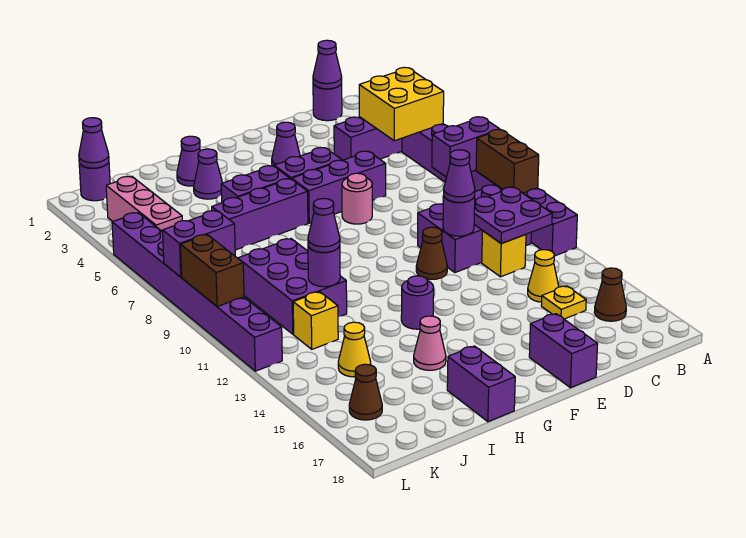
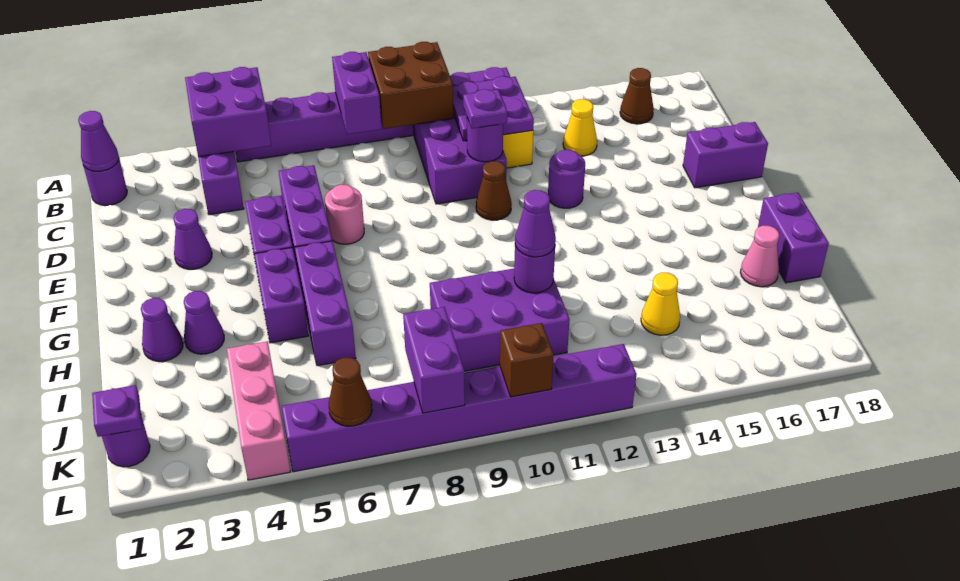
yellow brick A4:B5 level 2 -> purple brick A4:B5 level 2
brown brick A9:A10 level 2 -> brown brick A9:B10 level 2
yellow plate C15 level 1 -> none
purple cone D11 level 3 -> purple plate D11 level 3
purple round brick G13 level 1 -> purple round brick E13 level 1
pink cone H15 level 1 -> pink cone I17 level 1
purple brick H17:H18 level 1 -> purple brick H18:I18 level 1
yellow brick J12 level 1 -> none
purple cone K1 level 2 -> purple plate K1 level 2
pink brick K3:K5 level 1 -> pink brick J4:L4 level 1
brown cone K16 level 1 -> brown cone L6 level 2
brown brick L9:L10 level 2 -> brown brick L10 level 2

